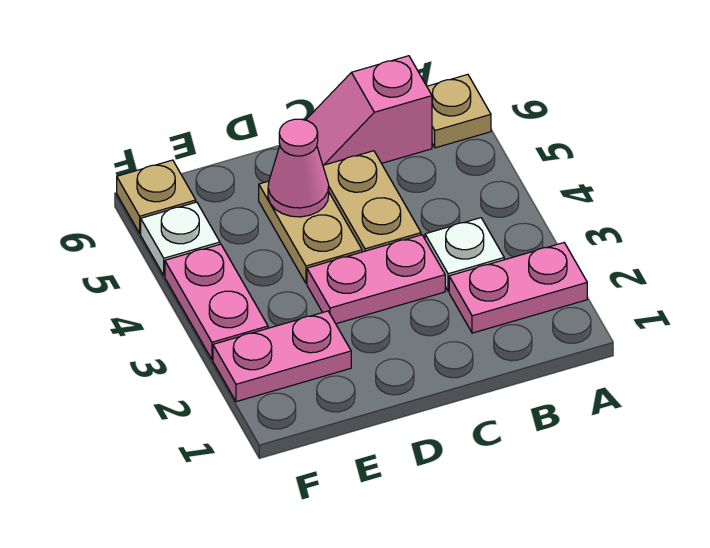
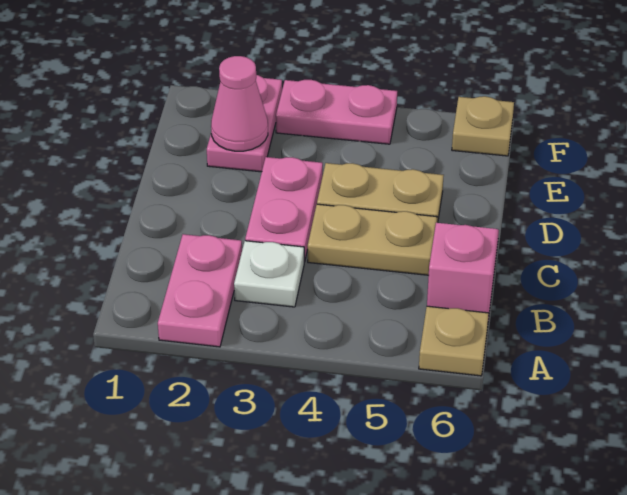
pink cone D5 level 2 -> pink cone E2 level 2
white plate F5 level 1 -> none

